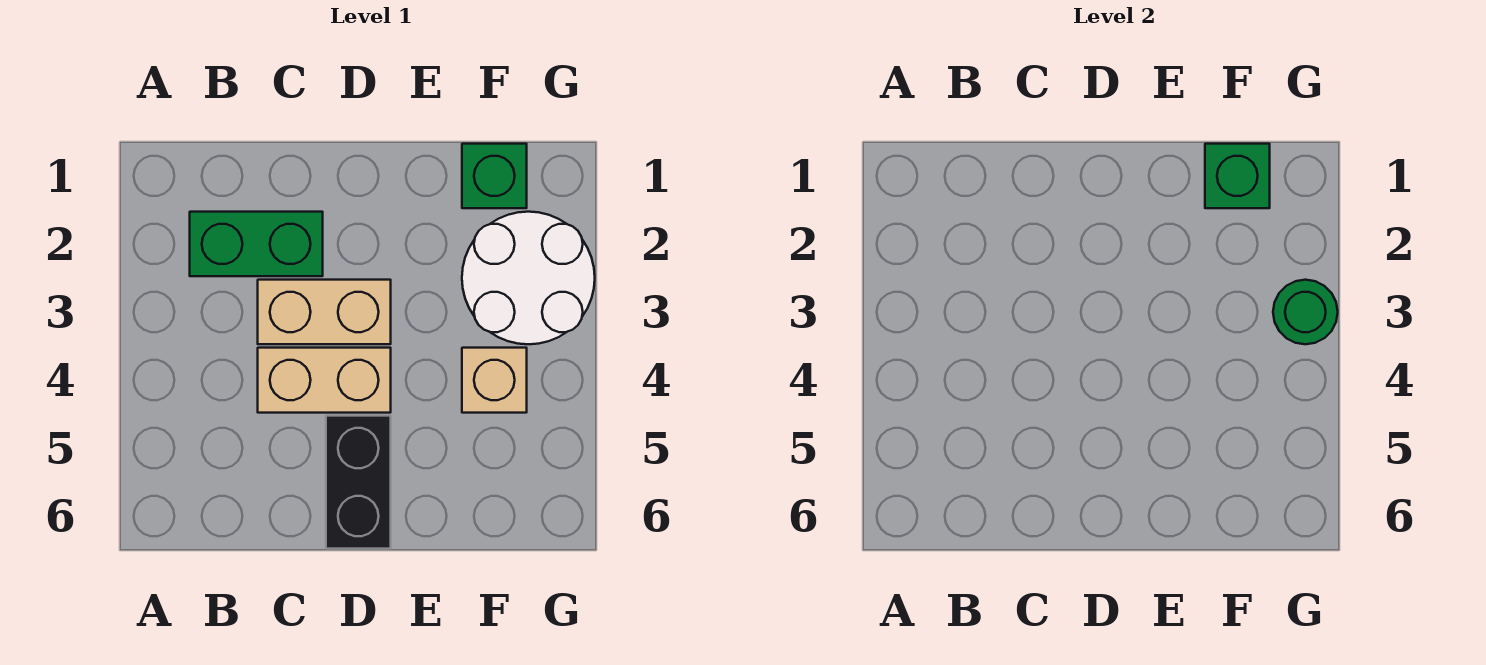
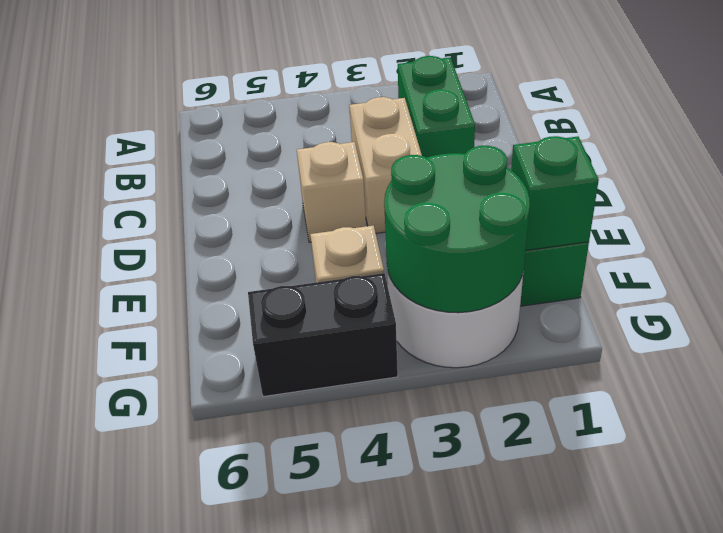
tan brick C4:D4 level 1 -> tan brick D4 level 1
black brick D5:D6 level 1 -> black brick G4:G5 level 1
green round brick G3 level 2 -> green round brick F2:G3 level 2

